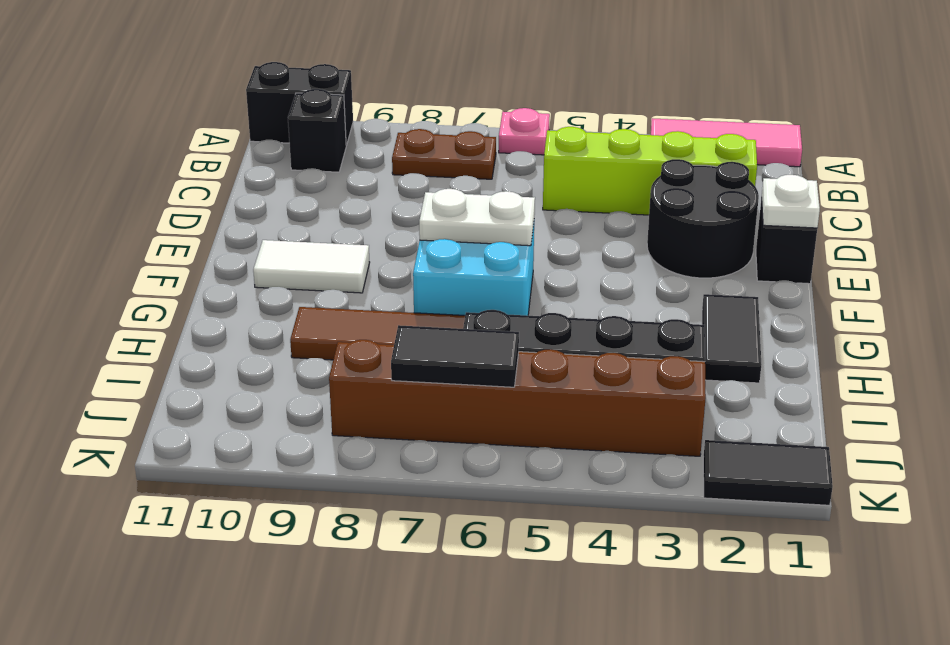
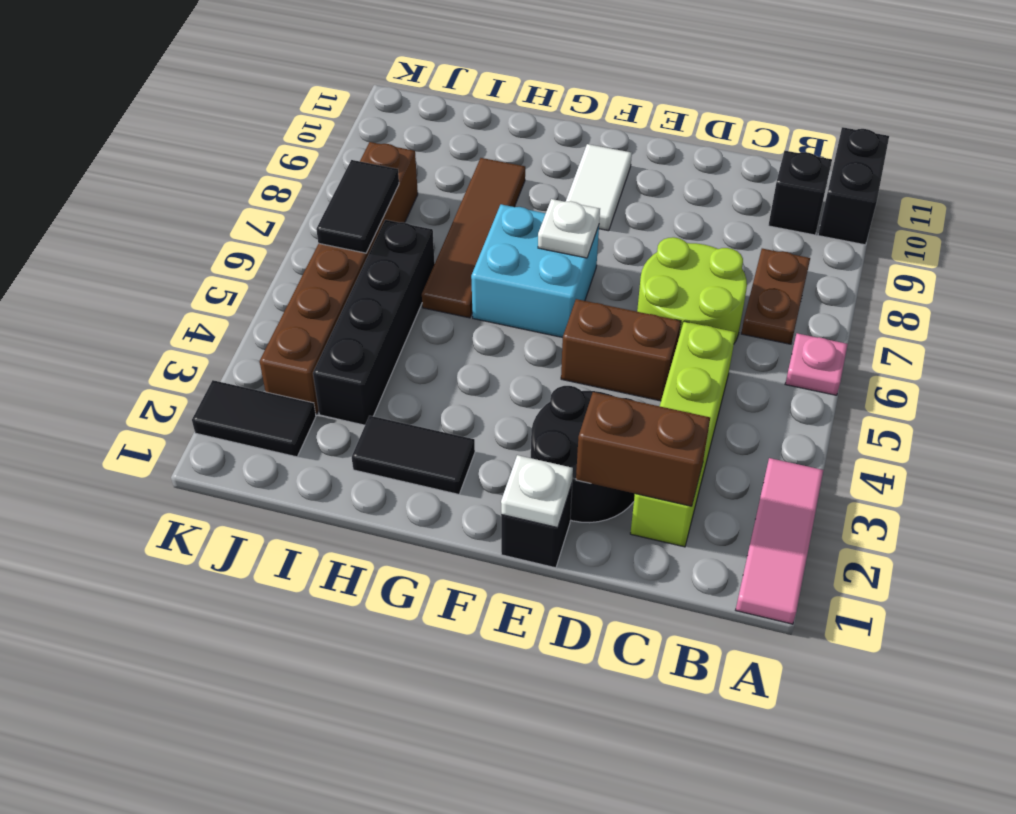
none -> brown brick C2:D2 level 2
none -> lime round brick C6:D7 level 1
none -> brown brick D5:E5 level 1
white plate F6:F7 level 2 -> white plate F7 level 2
black tile K1:K2 level 1 -> black tile J2:K2 level 1

